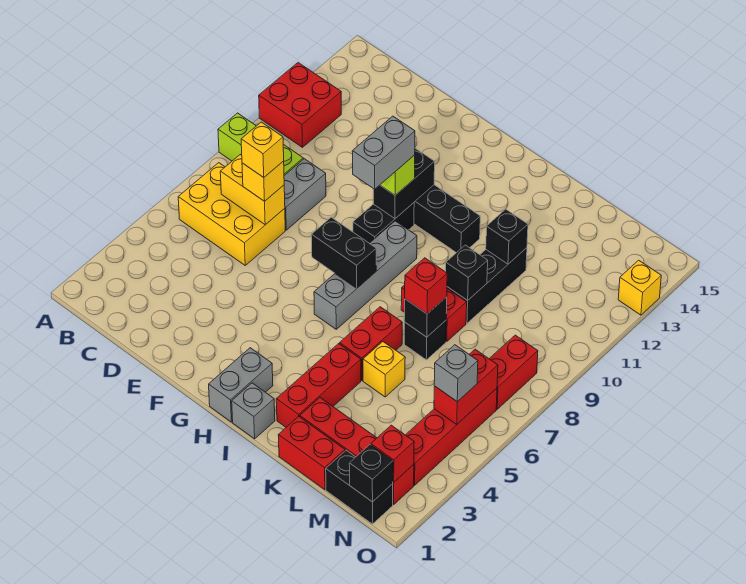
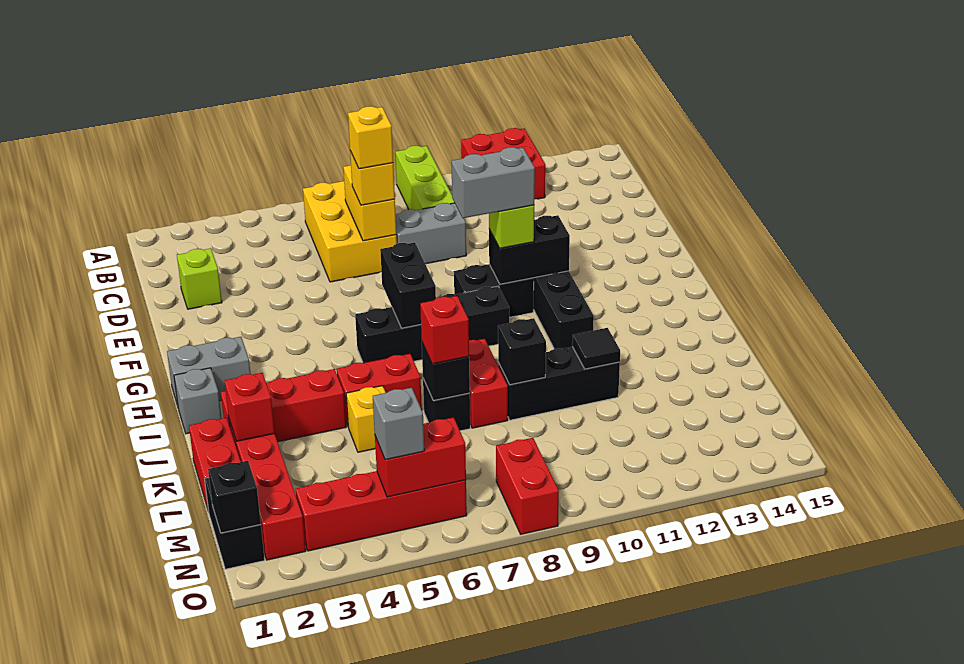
none -> lime brick D2 level 1
grey brick H6:H9 level 1 -> black brick H6:H9 level 1
black brick K11 level 2 -> black tile K11 level 2
red brick N2 level 2 -> red brick K2 level 2
red brick N7:N8 level 1 -> red brick N8:O8 level 1
yellow brick O13 level 1 -> none

